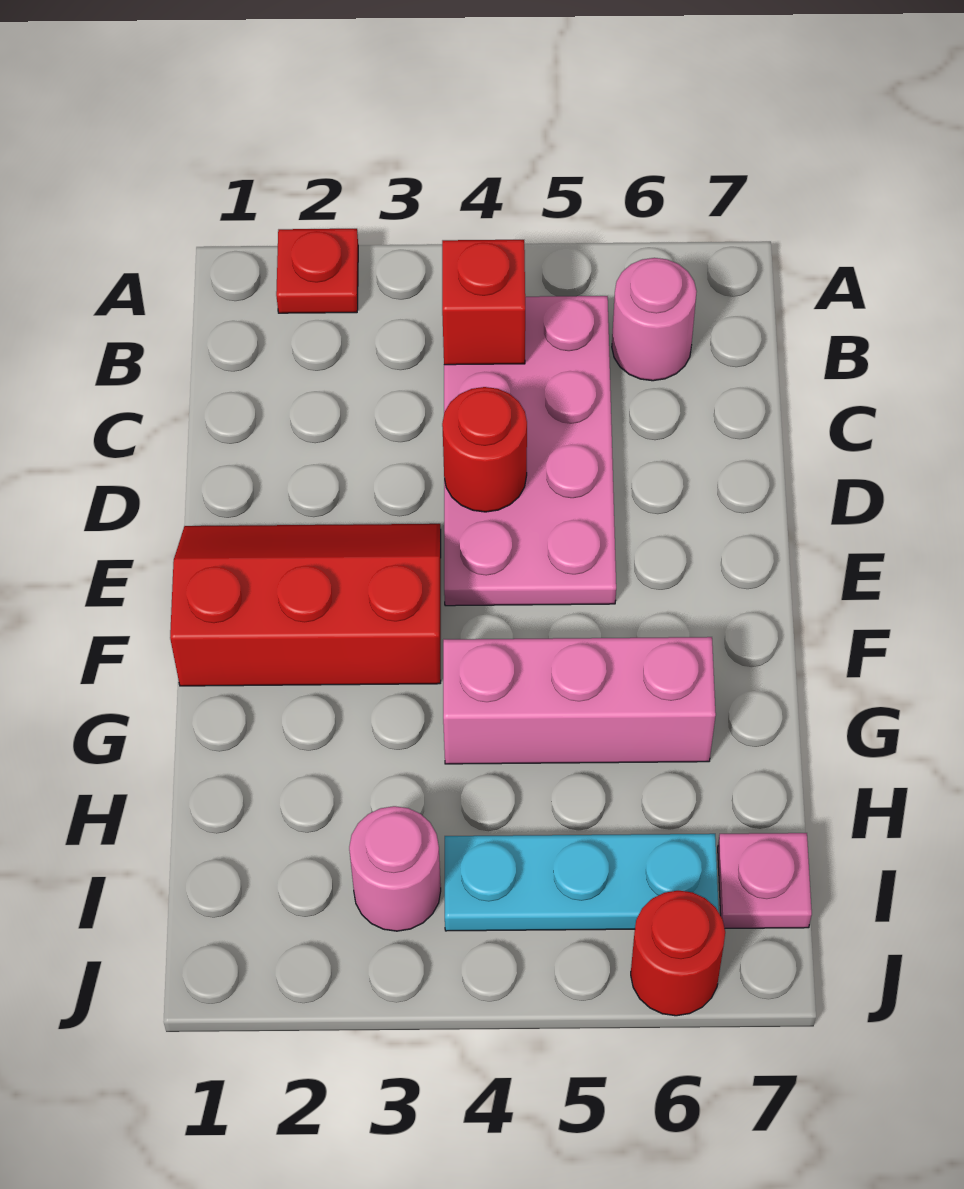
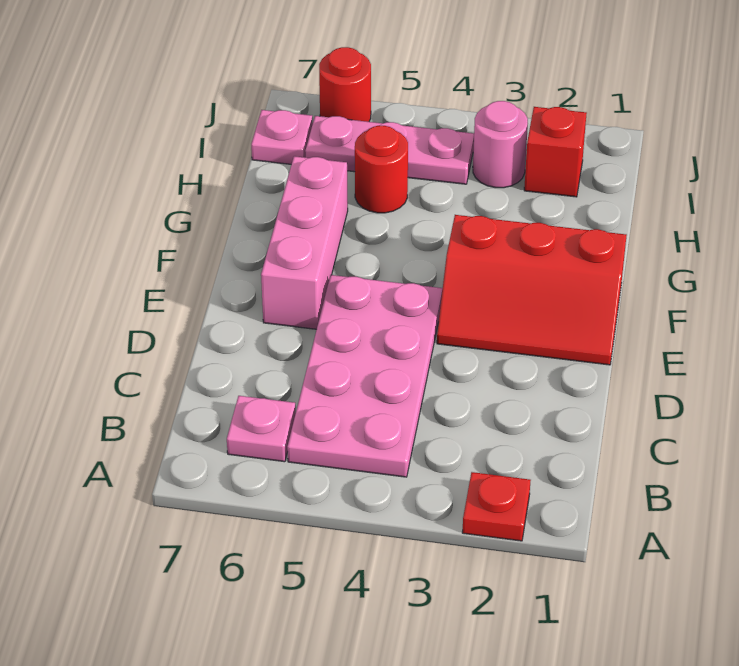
red brick B4 level 2 -> red brick I2 level 1
pink round brick B6 level 1 -> pink plate B6 level 1
red round brick D4 level 2 -> red round brick H5 level 1
pink brick G4:G6 level 1 -> pink brick E6:G6 level 1
cyan plate I4:I6 level 1 -> pink plate I4:I6 level 1

